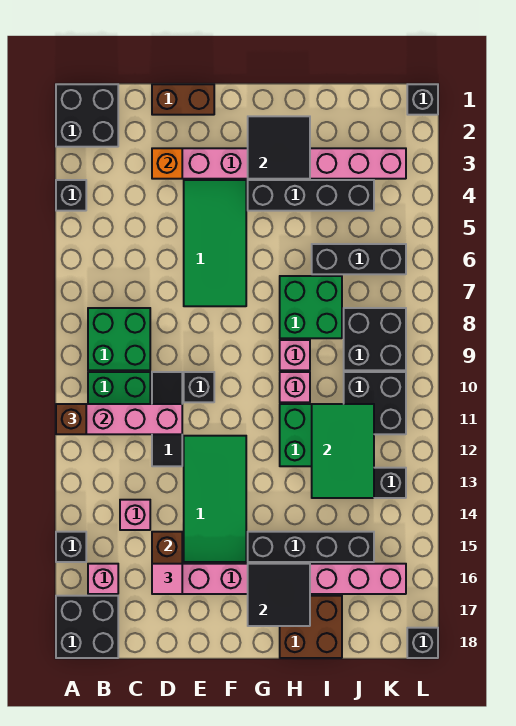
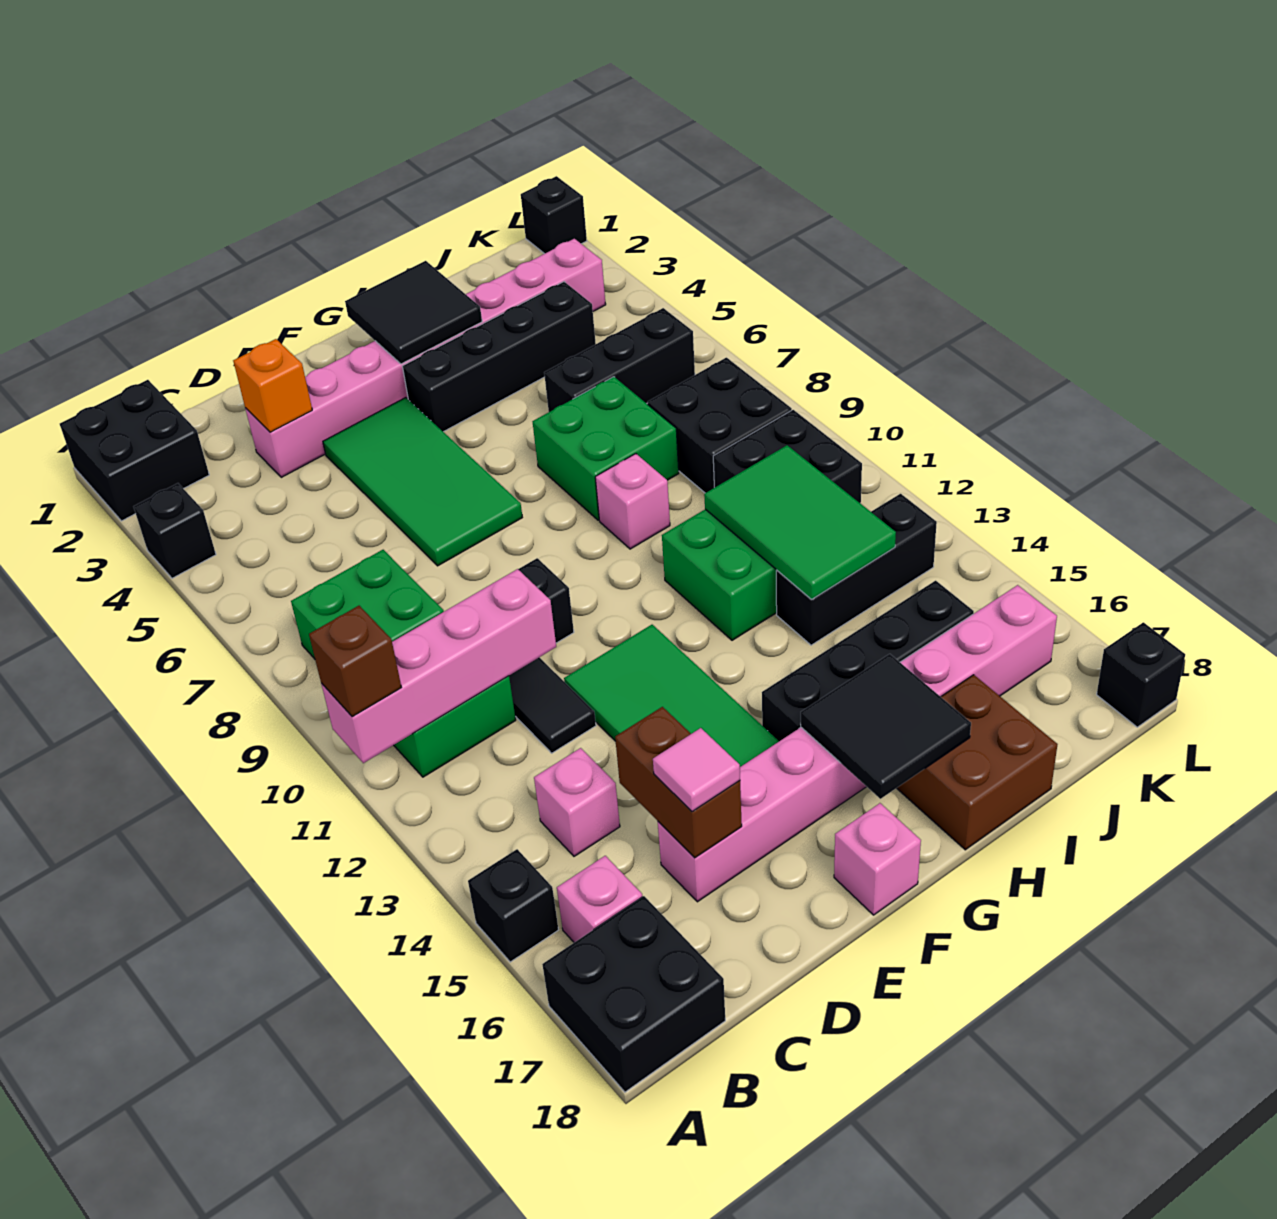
brown brick D1:E1 level 1 -> none
pink brick H10 level 1 -> pink brick F18 level 1

